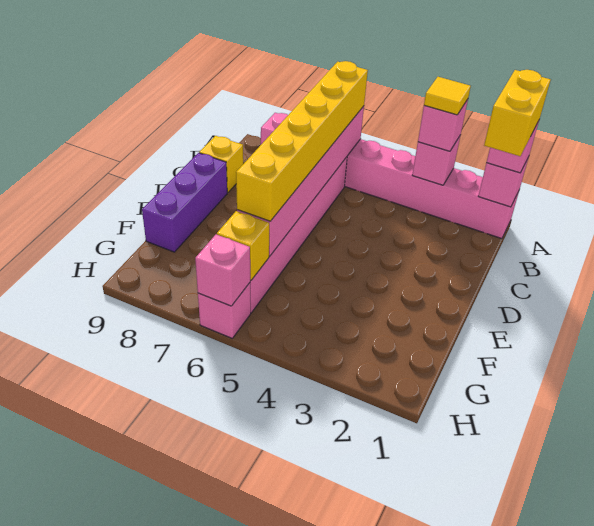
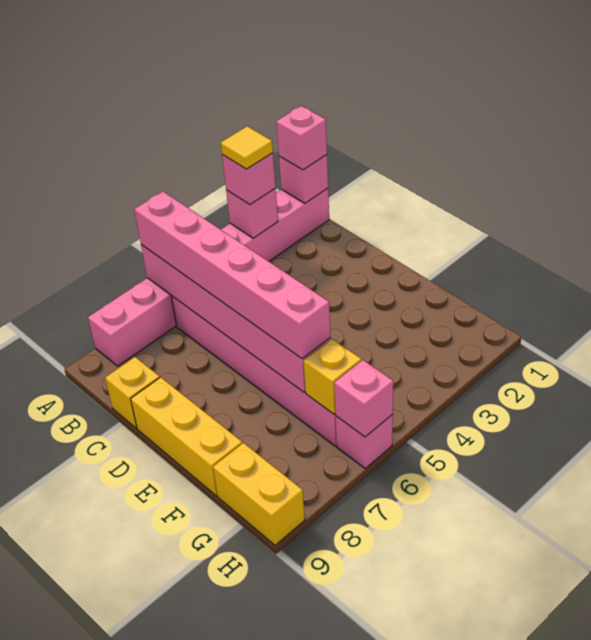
yellow brick A1:B1 level 4 -> yellow brick G9:H9 level 1
yellow brick A6:F6 level 3 -> pink brick A6:F6 level 3
purple brick D9:F9 level 1 -> yellow brick D9:F9 level 1

